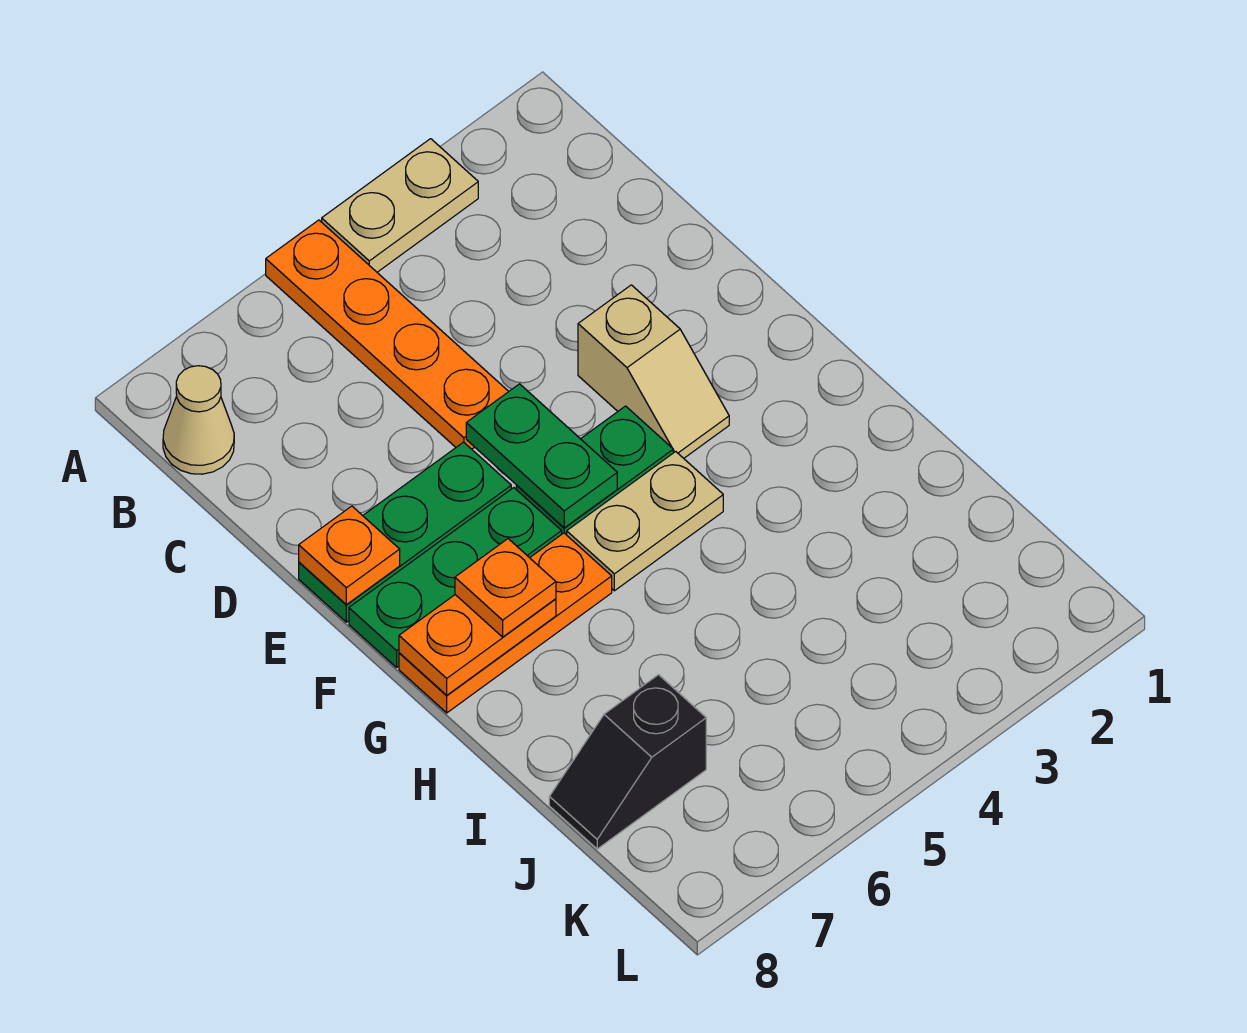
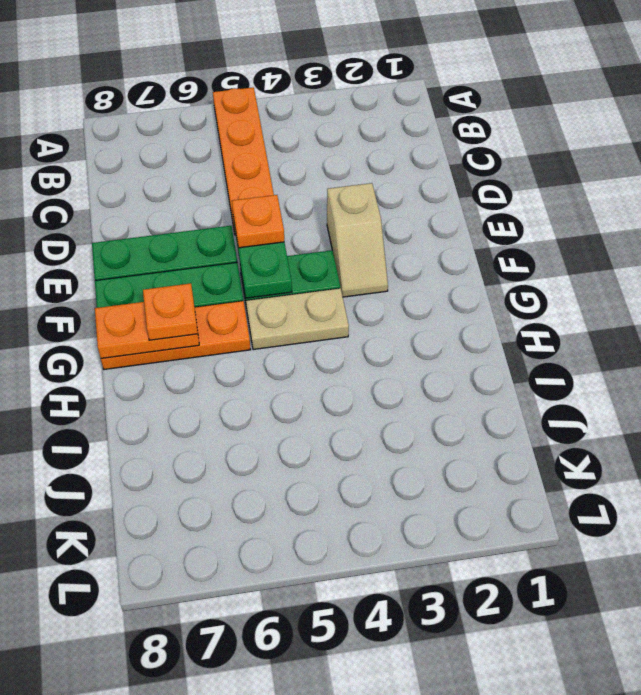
tan plate A3:A4 level 1 -> none
tan cone B8 level 1 -> none
orange plate E8 level 2 -> orange plate E5 level 3
black slope J7:J8 level 1 top 7 -> none

